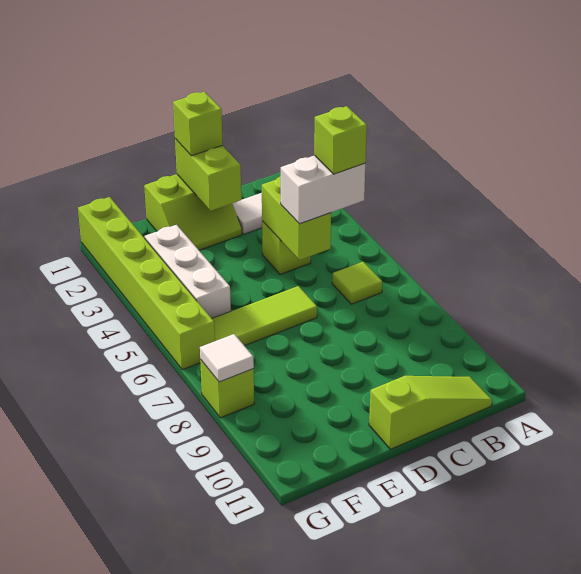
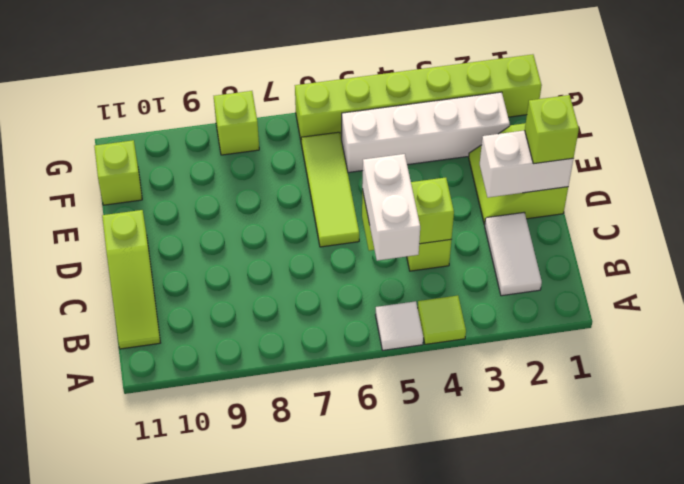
lime brick B5 level 4 -> lime brick F11 level 1
lime tile B6 level 1 -> lime tile A4 level 1
lime brick D1:D2 level 2 -> white brick D1:D2 level 2
white brick F3:F5 level 1 -> white brick F2:F5 level 1
white tile G8 level 2 -> white tile A5 level 1

